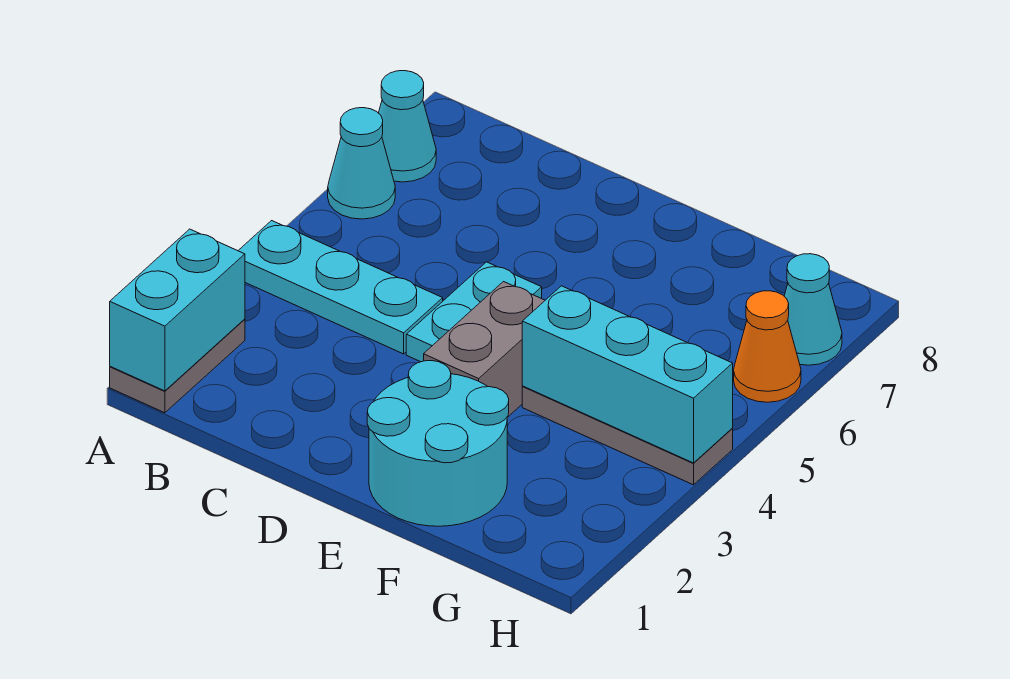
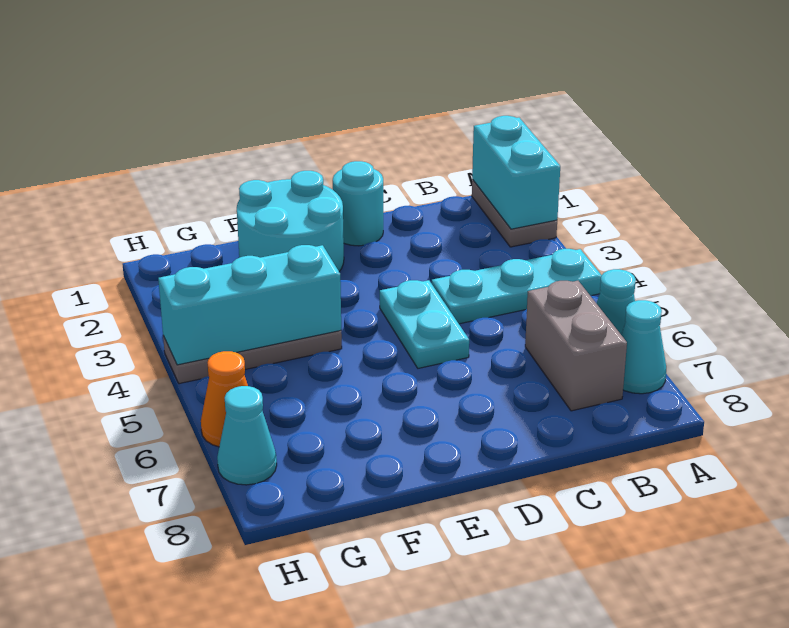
none -> cyan round brick D1 level 1
grey brick E3:E4 level 1 -> grey brick B6:B7 level 1

